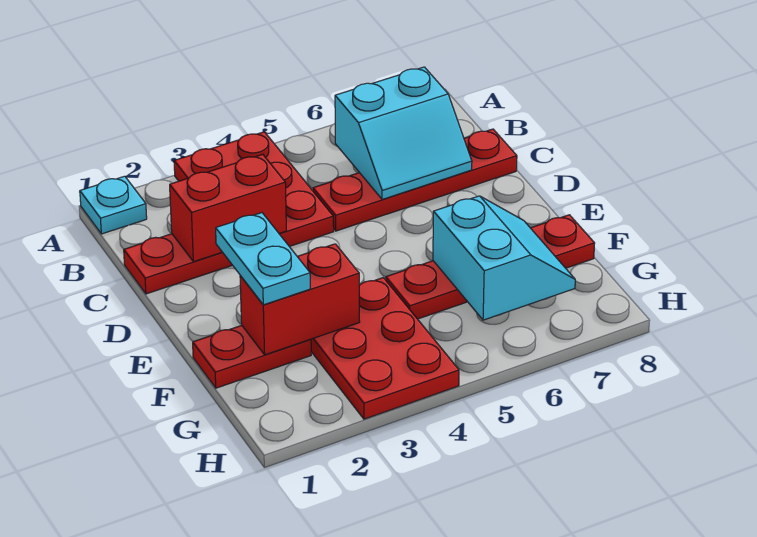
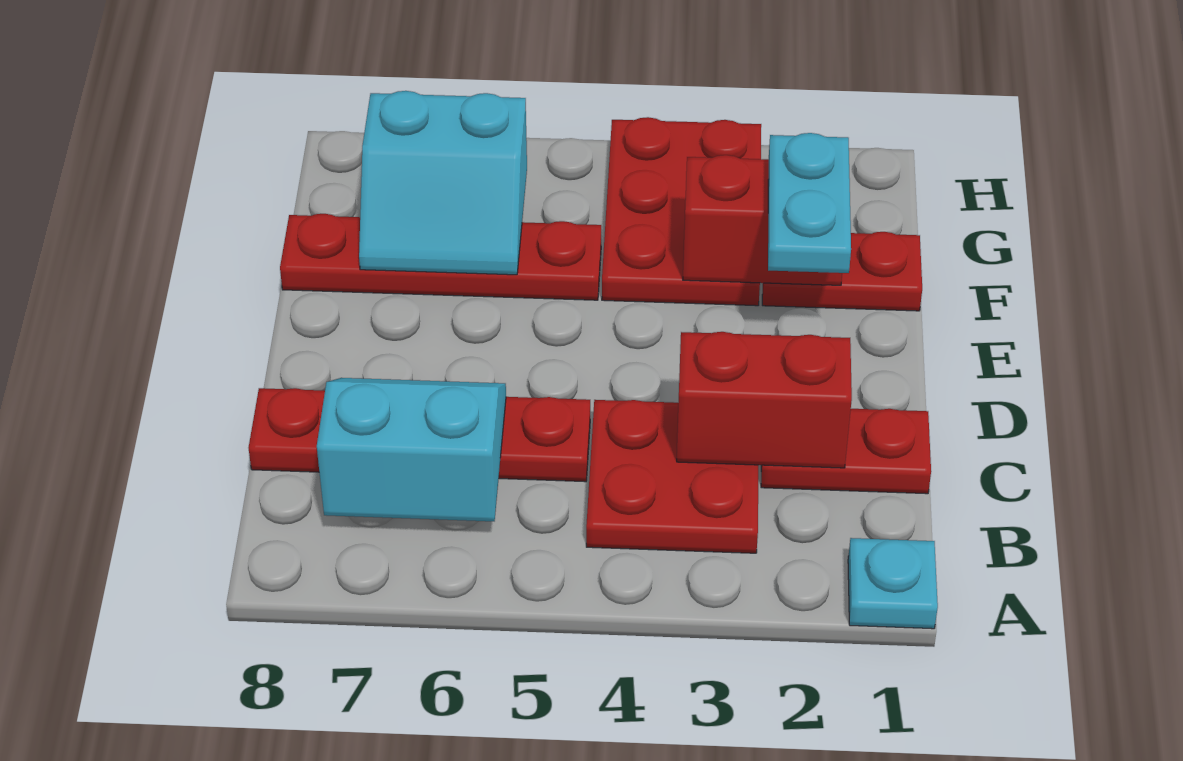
red plate A3:C4 level 1 -> red plate B3:C4 level 1
cyan slope F6:G7 level 2 top 6 -> cyan slope F6:G7 level 2 top G

